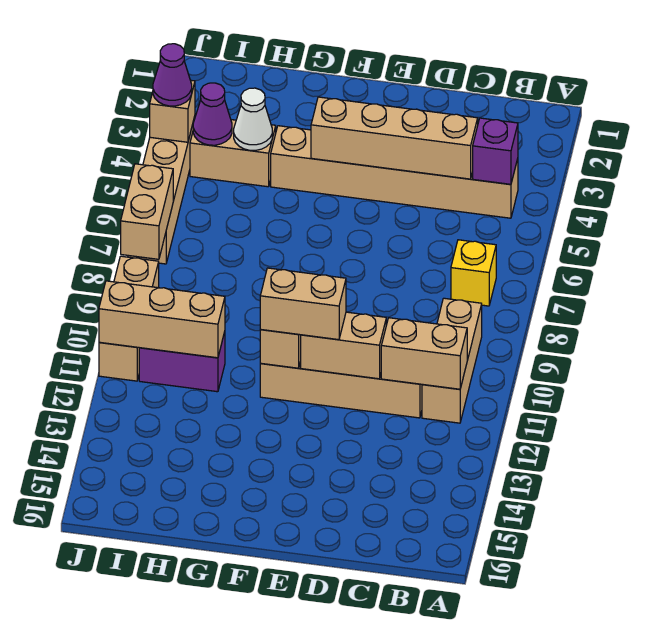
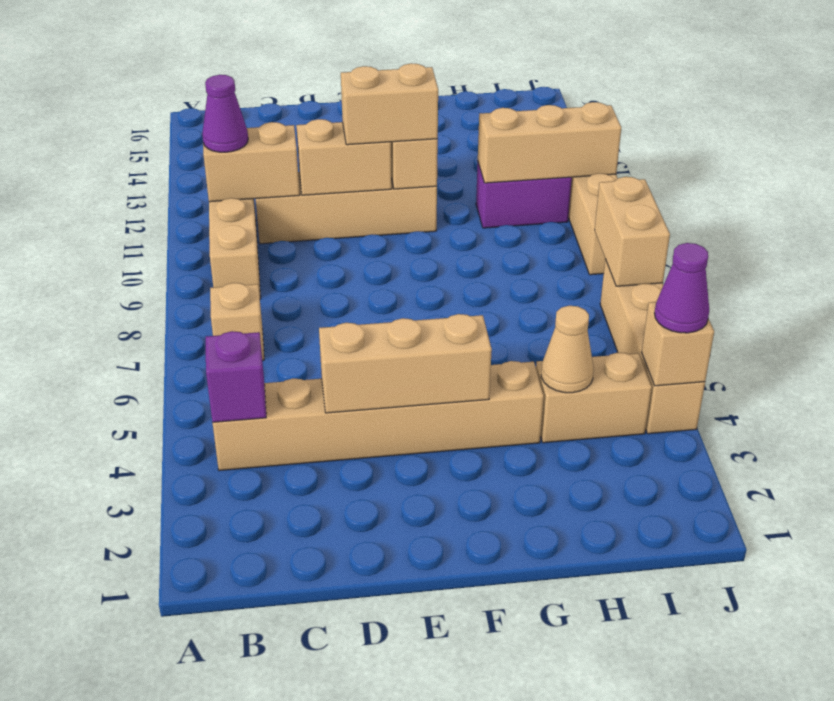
yellow brick B7 level 1 -> tan brick B7 level 1
tan brick C4:F4 level 2 -> tan brick D4:F4 level 2
white cone H4 level 2 -> tan cone H4 level 2
purple cone I4 level 2 -> purple cone B11 level 3

